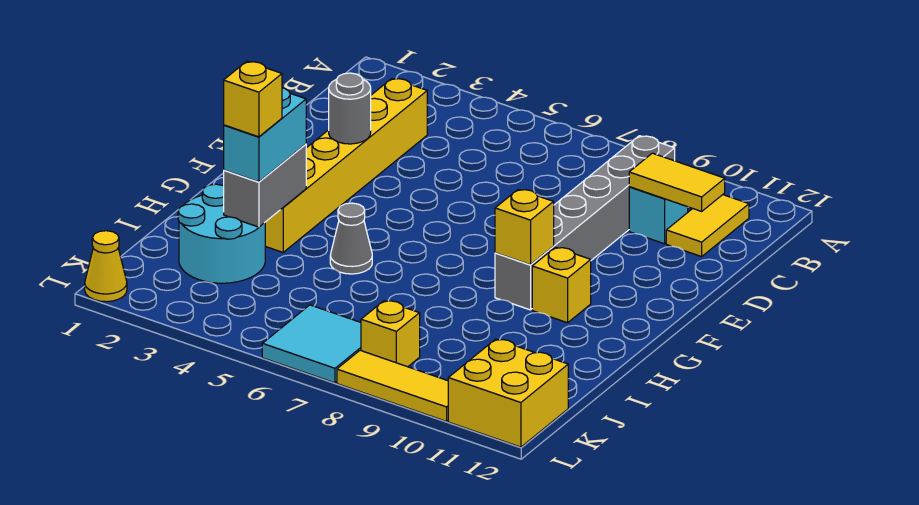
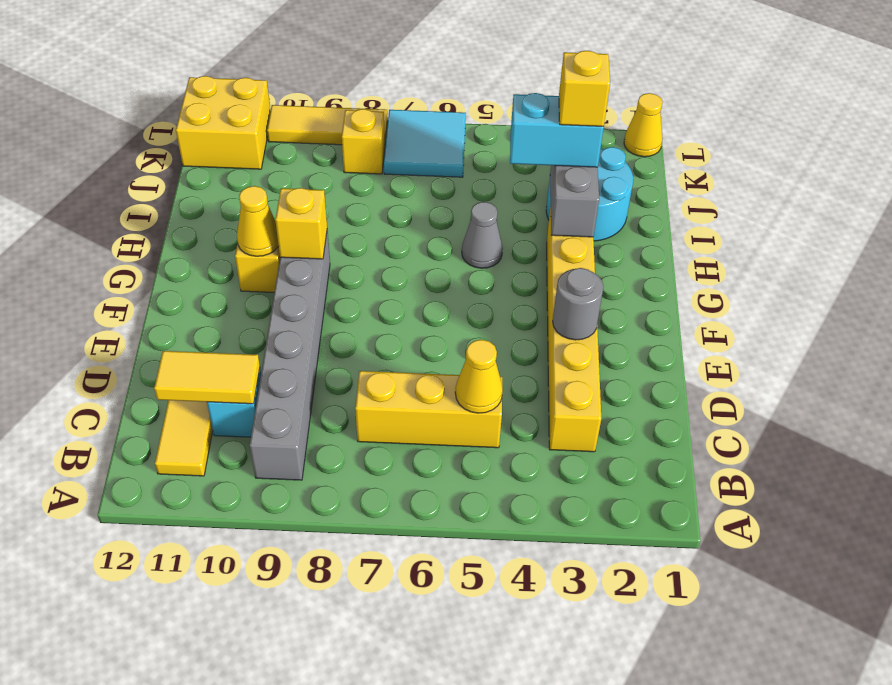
none -> yellow brick C5:C7 level 1
none -> yellow cone C5 level 2
none -> yellow cone G10 level 2
cyan brick H3:I3 level 3 -> cyan brick I3:I4 level 3

